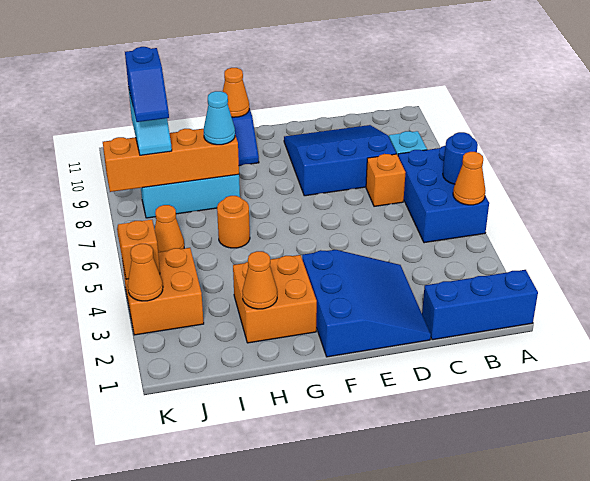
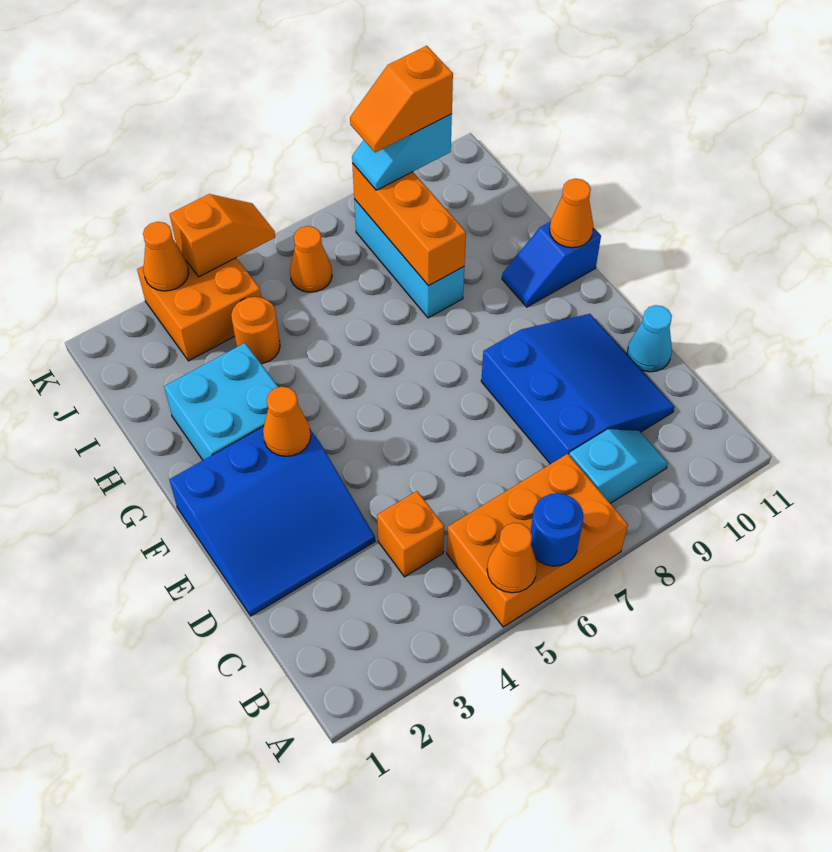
blue brick A1:C1 level 1 -> none
blue brick A5:B7 level 1 -> orange brick A5:B7 level 1
orange brick C7 level 1 -> orange brick C4 level 1
orange brick G2:H3 level 1 -> cyan brick G2:H3 level 1
orange cone H2 level 2 -> orange cone F3 level 2
orange round brick H6 level 1 -> orange round brick I4 level 1
orange brick H8:K8 level 2 -> orange brick H8:J8 level 2
cyan cone H8 level 3 -> cyan cone D11 level 1
blue slope J8:J9 level 4 top 9 -> orange slope J8:J9 level 4 top 9

